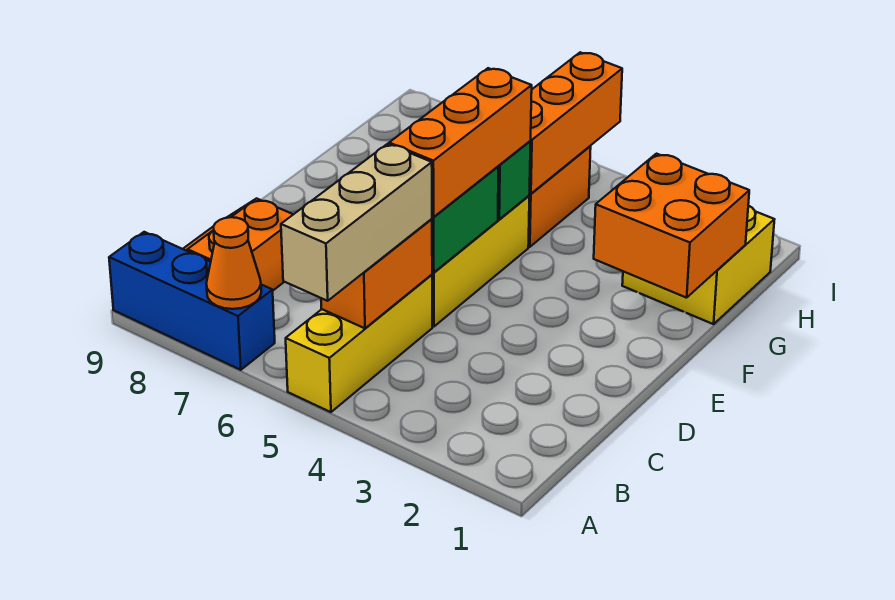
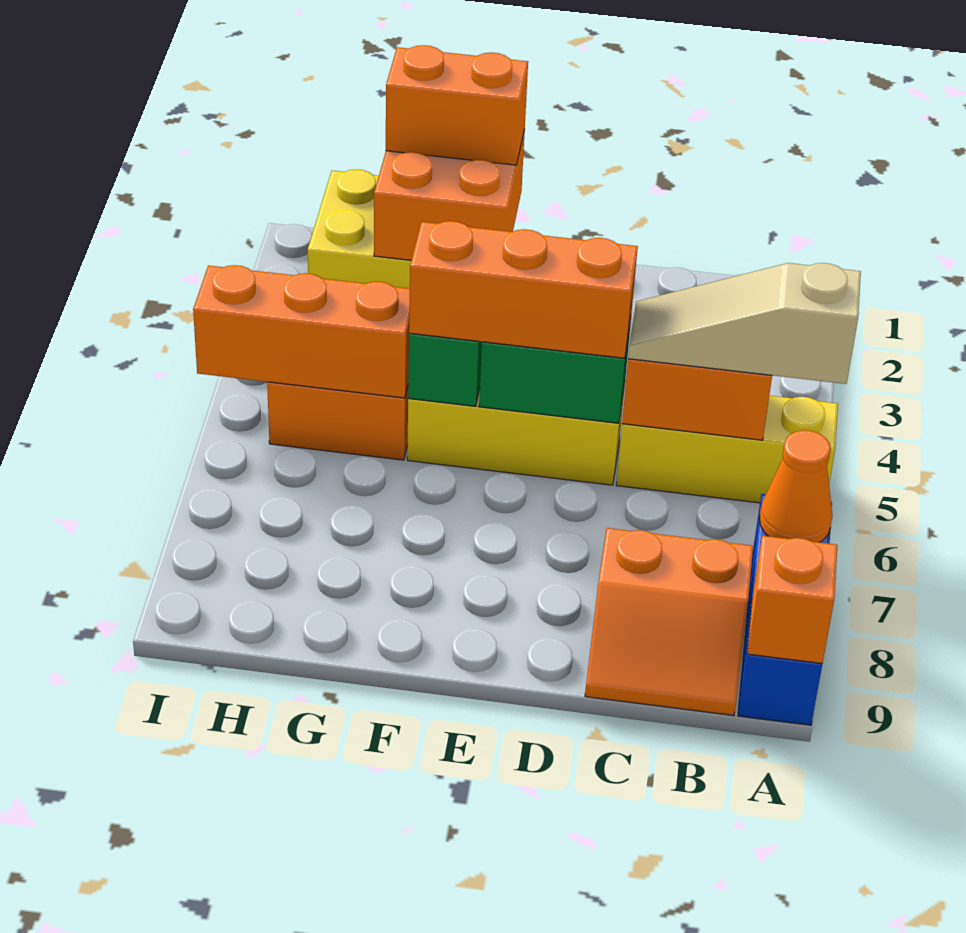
tan brick A5:C5 level 3 -> tan slope A5:C5 level 3 top A
none -> orange brick A9 level 2
none -> orange brick F1:G1 level 3

